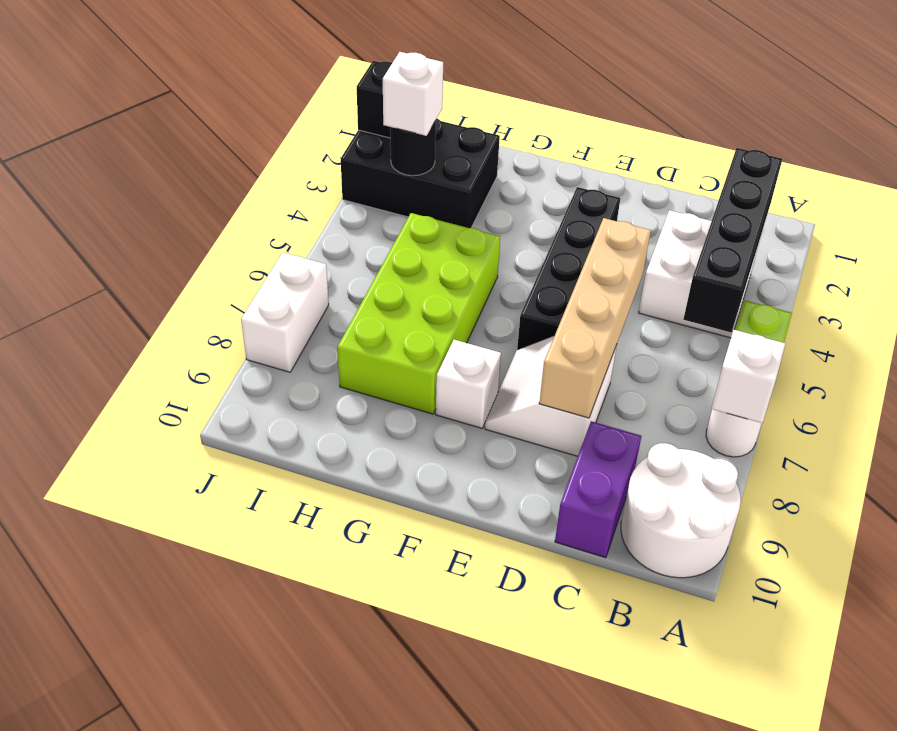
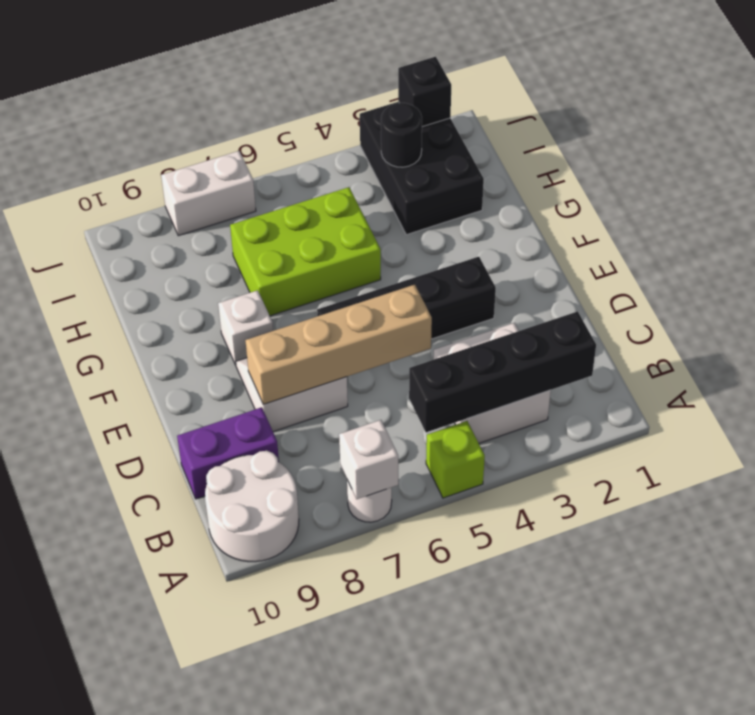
lime brick G5:H8 level 1 -> lime brick G5:H7 level 1
white brick I3 level 3 -> none

